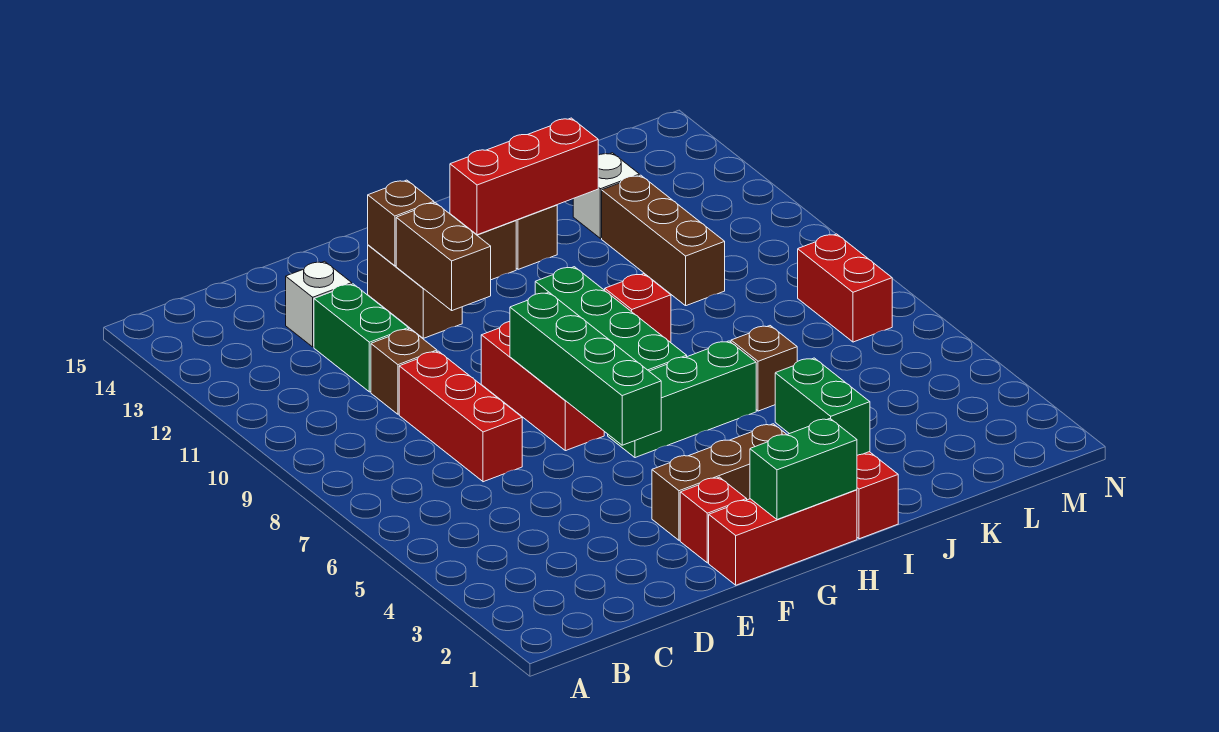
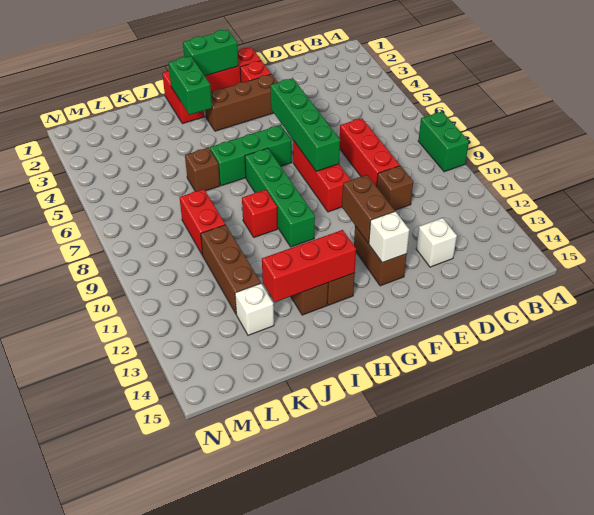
green brick D11:D12 level 1 -> green brick A8:A9 level 1
brown brick F13 level 2 -> white brick F13 level 2
red brick M7:M8 level 1 -> red brick K8:K9 level 1

